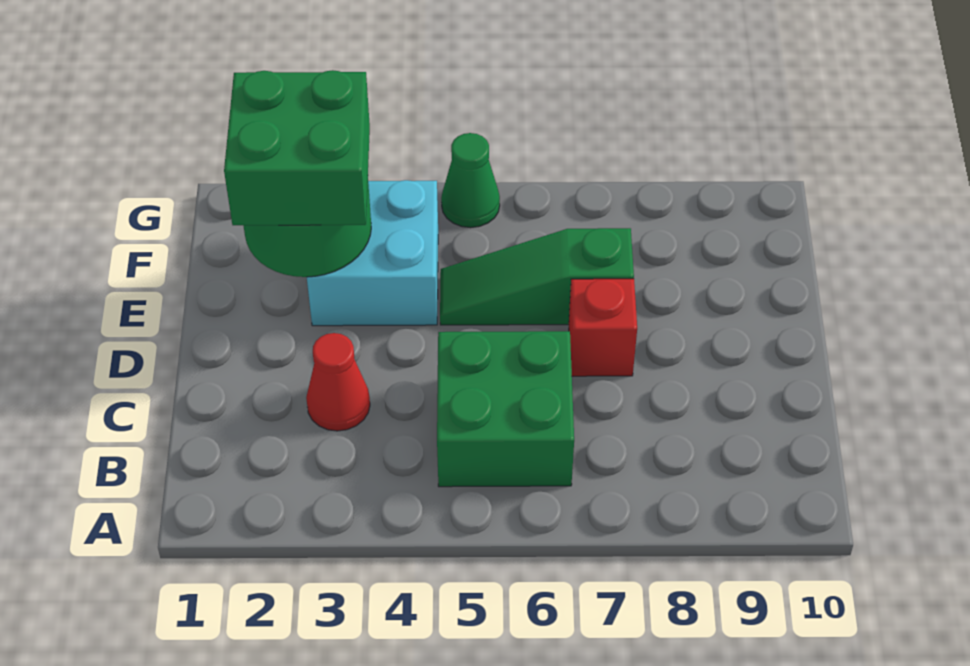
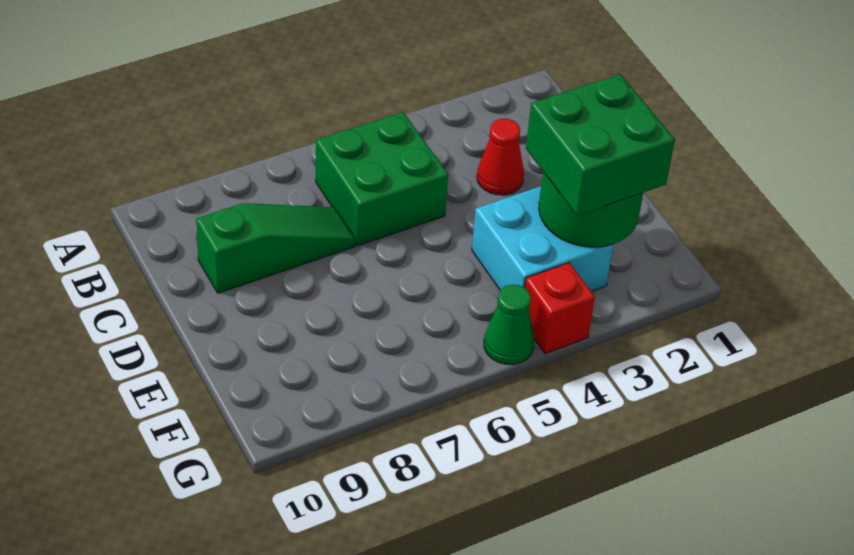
red brick D7 level 1 -> red brick G4 level 1
green slope E5:E7 level 1 top 7 -> green slope C7:C9 level 1 top 9

